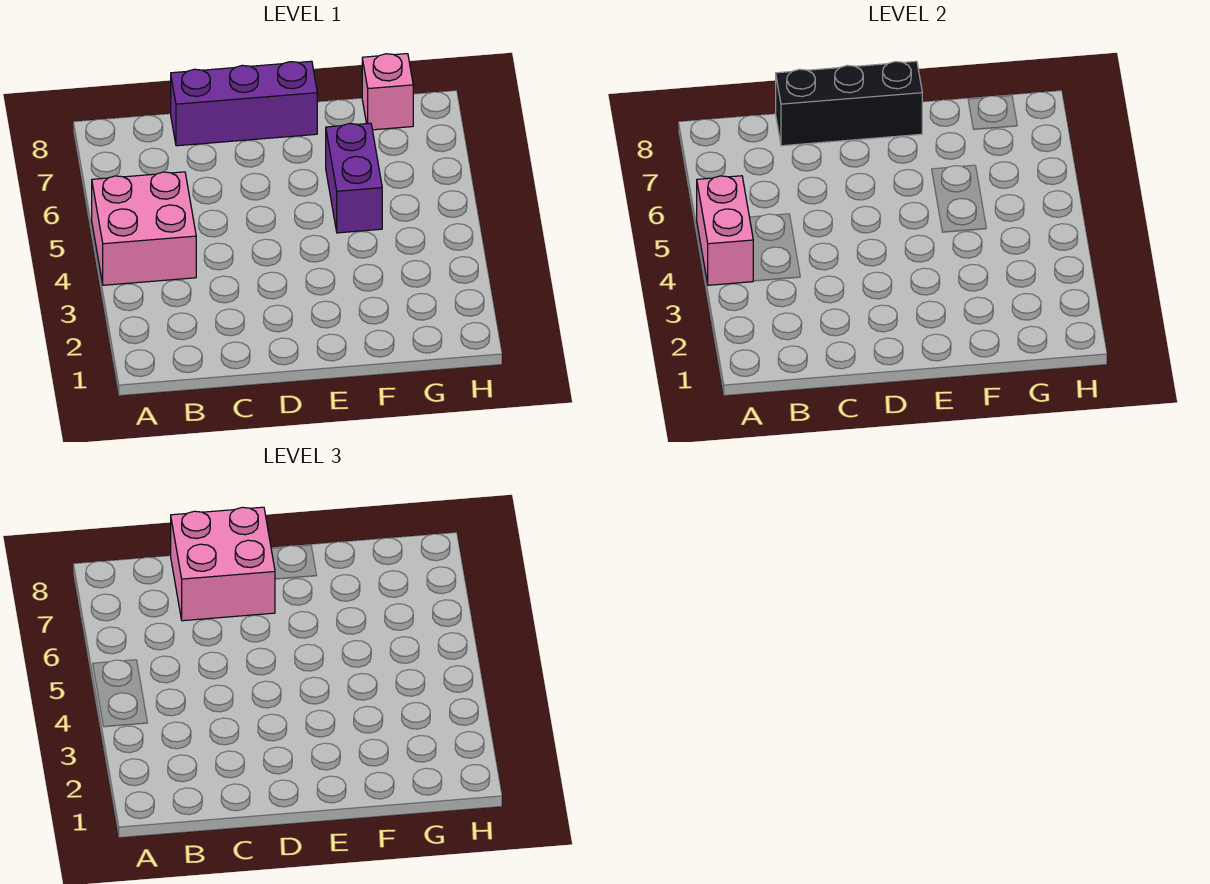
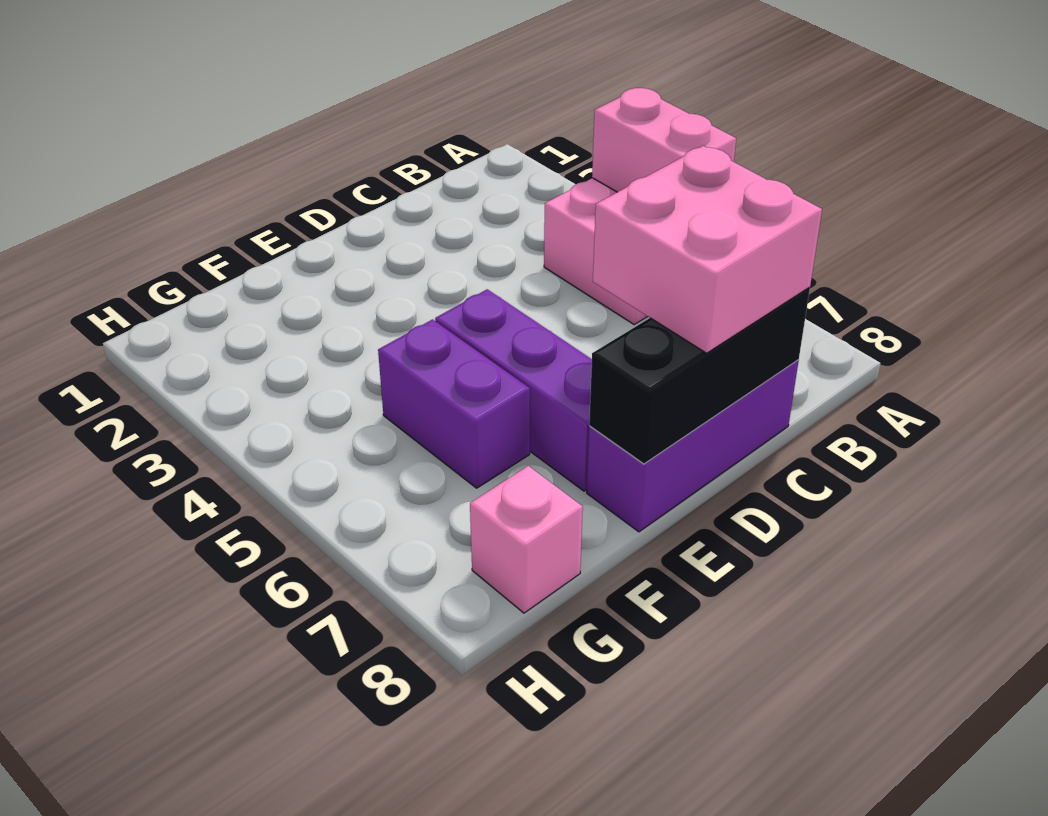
none -> purple brick E5:E7 level 1

